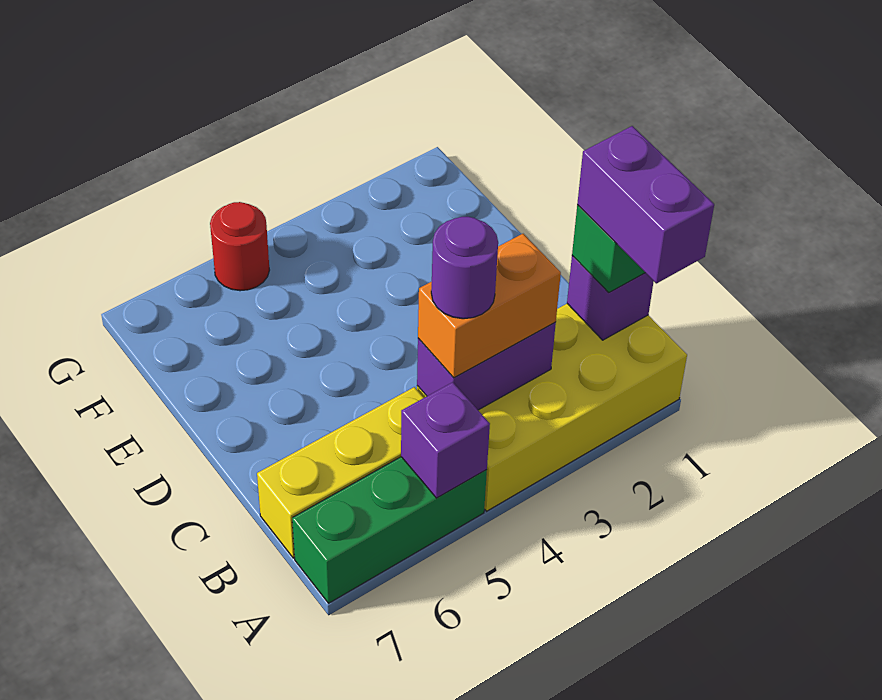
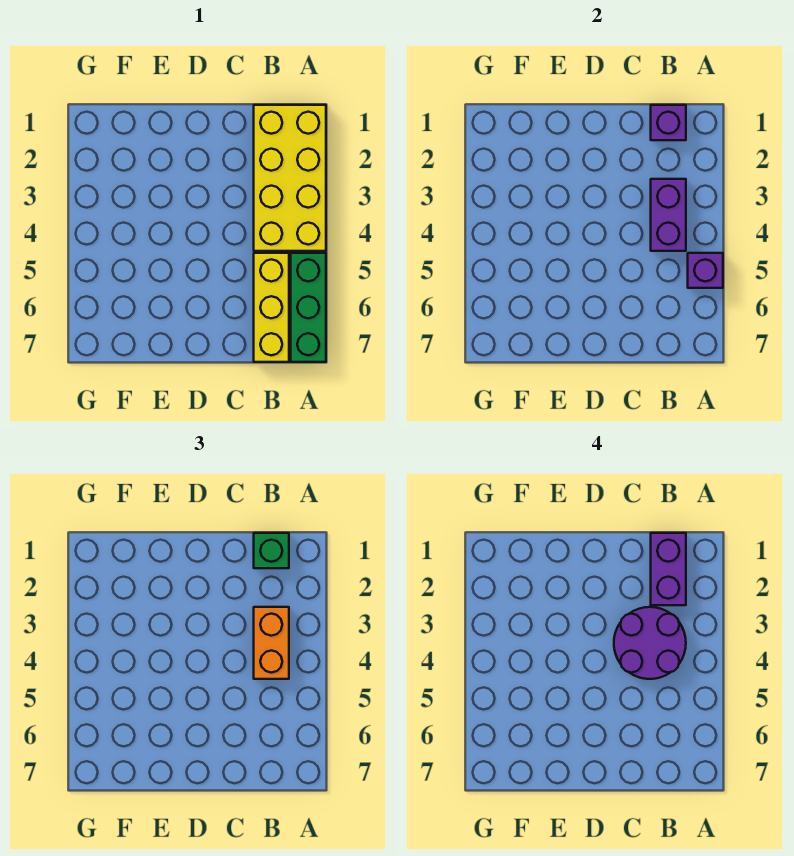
purple brick A1:B1 level 4 -> purple brick B1:B2 level 4
purple round brick B4 level 4 -> purple round brick B3:C4 level 4
red round brick G5 level 1 -> none

